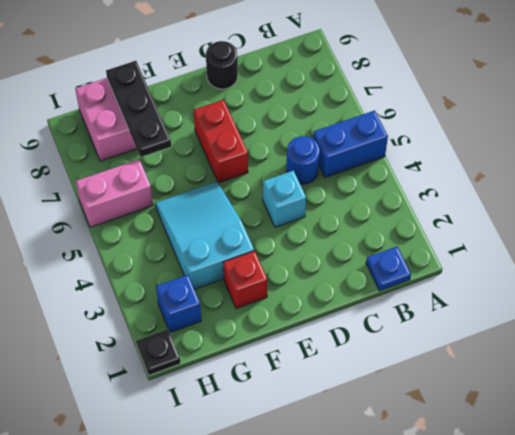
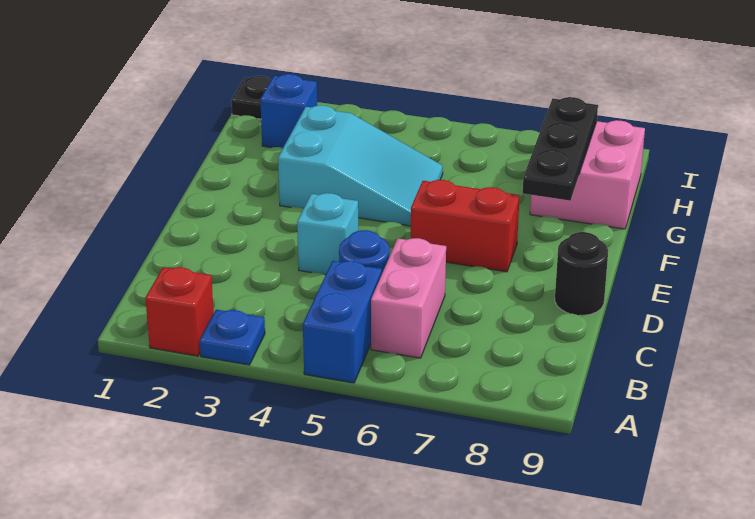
blue plate B1 level 1 -> blue plate A3 level 1
red brick F2 level 1 -> red brick A2 level 1
black plate G7:G9 level 2 -> black plate F8:H8 level 2
pink brick H6:I6 level 1 -> pink brick B6:C6 level 1

